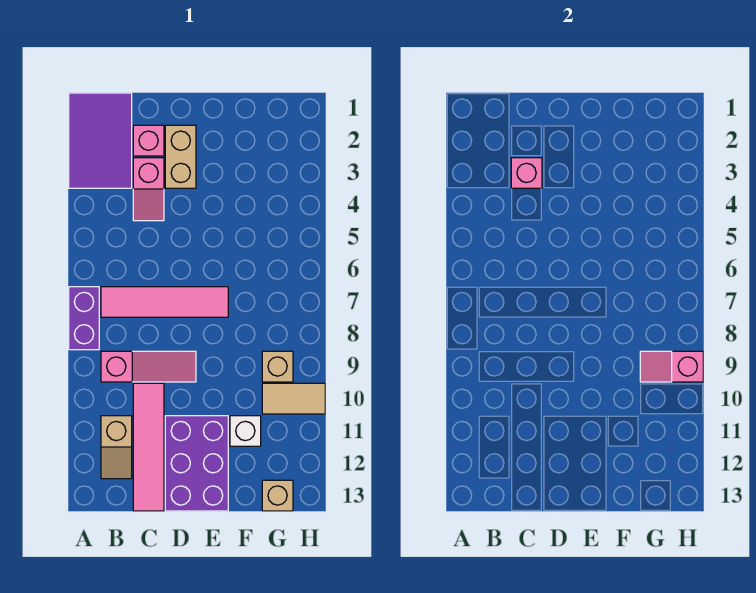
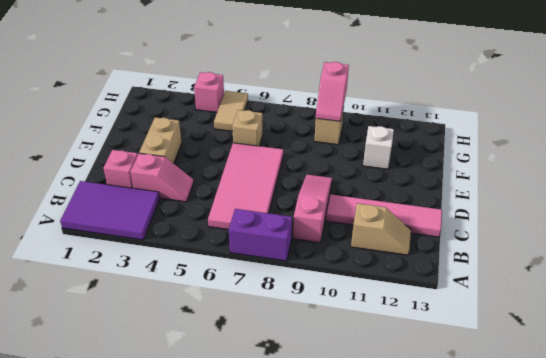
pink tile B7:E7 level 1 -> pink tile B6:E7 level 1
pink brick C3 level 2 -> pink brick H4 level 1
tan brick D2:D3 level 1 -> tan brick D3:E3 level 1
purple brick D11:E13 level 1 -> none
tan tile G10:H10 level 1 -> tan tile G5:H5 level 1
tan brick G13 level 1 -> tan brick F6 level 1

